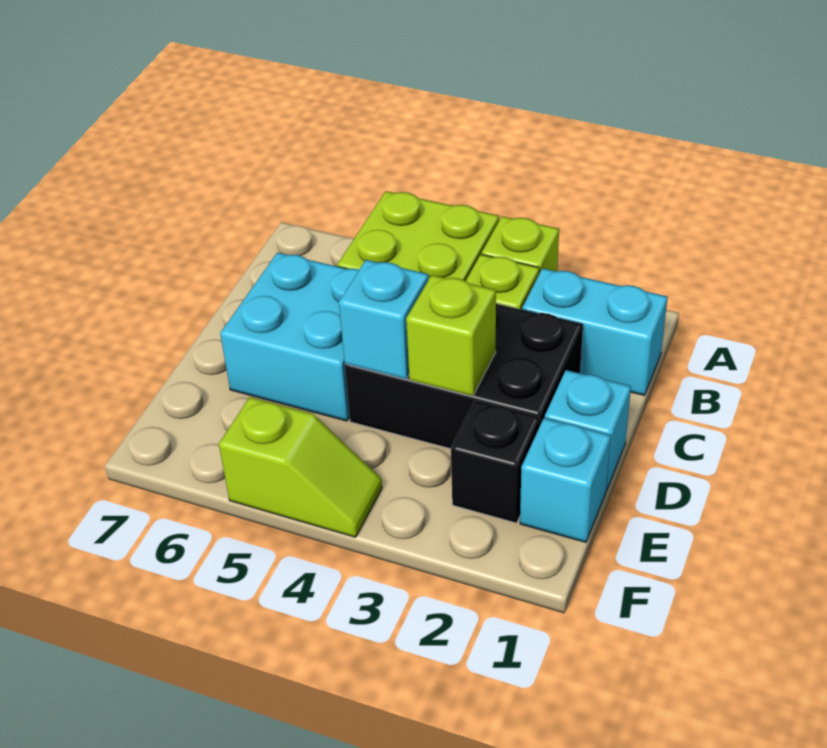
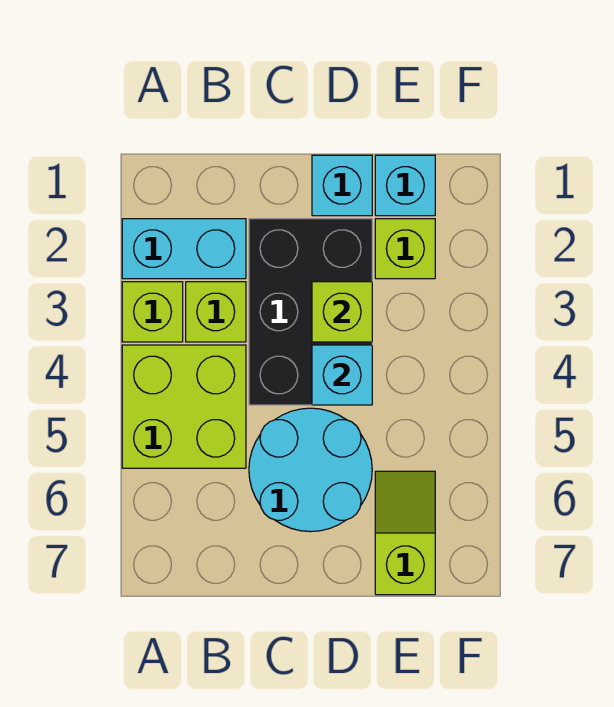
cyan brick B1:B2 level 1 -> cyan brick A2:B2 level 1
cyan brick C5:D6 level 1 -> cyan round brick C5:D6 level 1
black brick E2 level 1 -> lime brick E2 level 1
lime slope F4:F5 level 1 top 5 -> lime slope E6:E7 level 1 top 7

